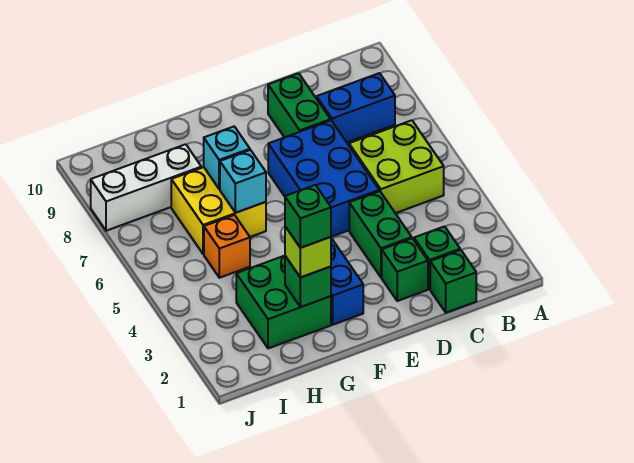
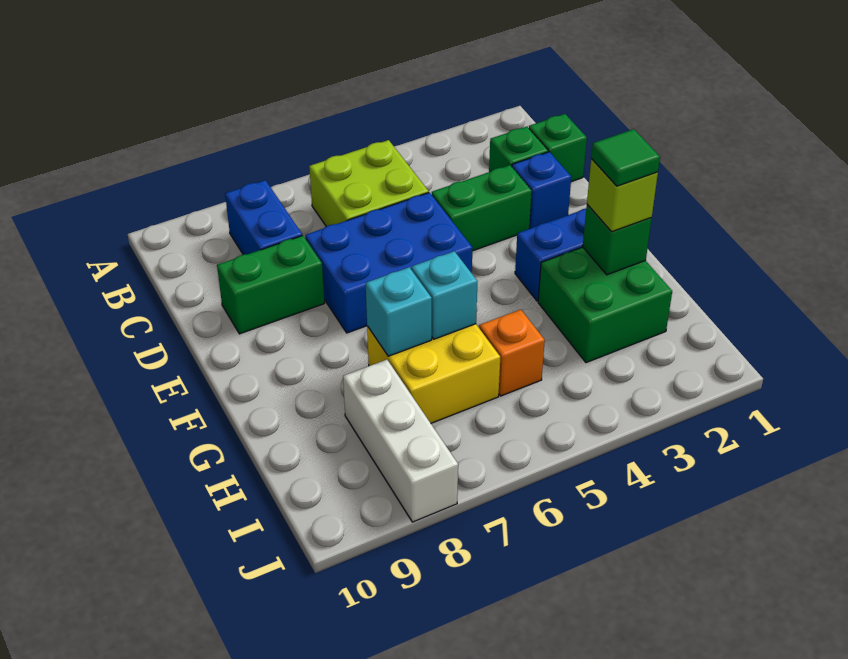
green brick D2 level 1 -> blue brick D2 level 1
green brick G2 level 4 -> green tile G2 level 4

